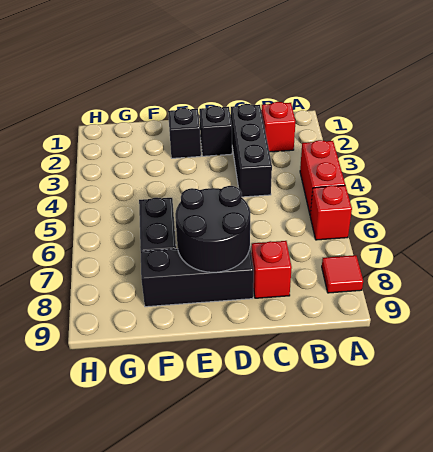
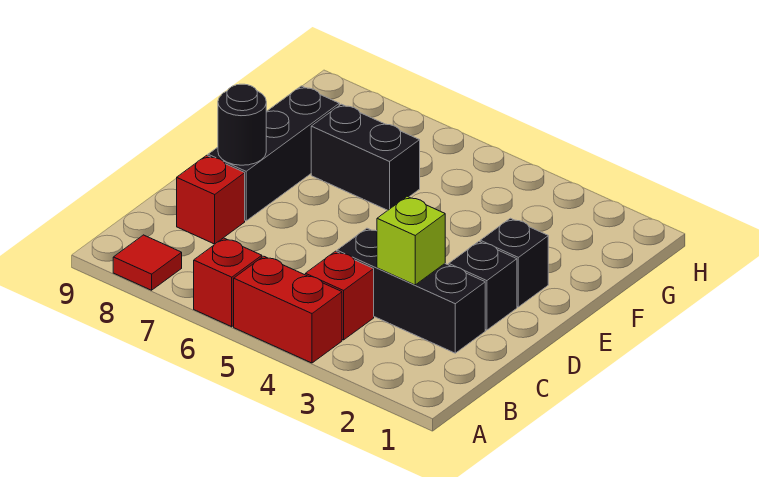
red brick B2 level 1 -> red brick B4 level 1
none -> lime brick C3 level 2
black round brick D7:E8 level 2 -> black round brick D8 level 2

